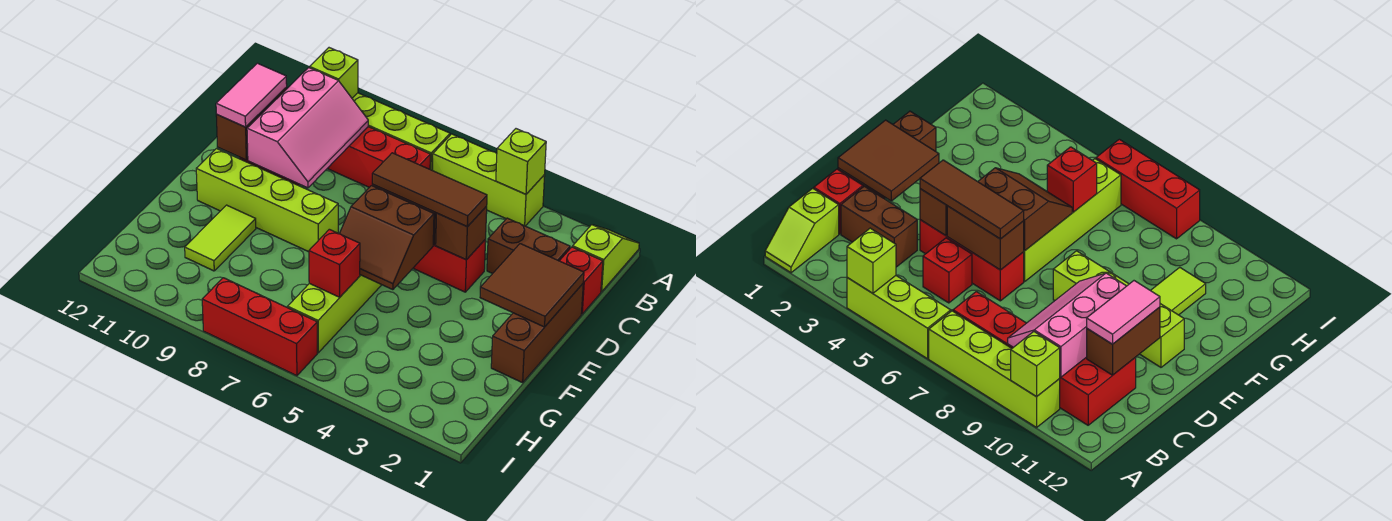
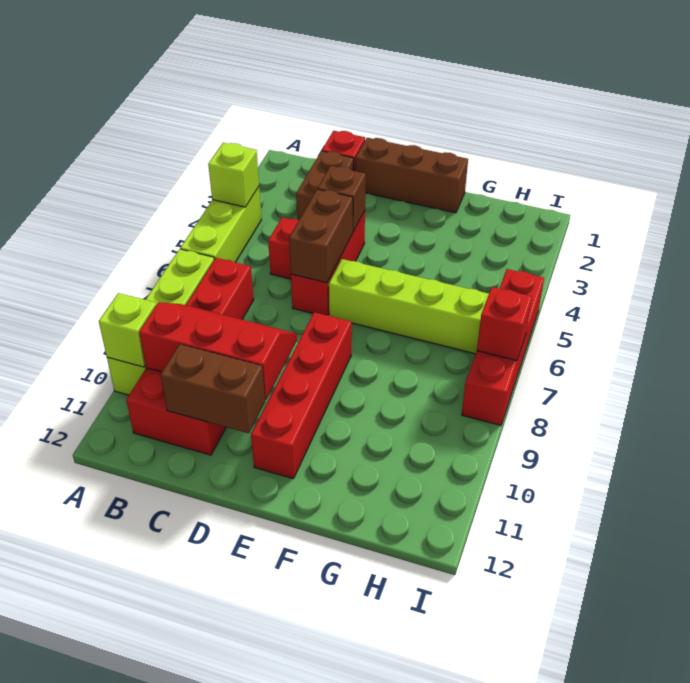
lime slope A1:B1 level 1 top B -> none
pink slope B9:D10 level 2 top 10 -> red slope B9:D10 level 2 top 10
pink tile C11:D11 level 3 -> none
brown tile D1:E2 level 2 -> none
brown tile D4:D6 level 3 -> none
brown slope E5:F6 level 2 top E -> none
lime brick E8:E11 level 1 -> red brick E8:E11 level 1
lime tile F10:G10 level 1 -> none
red brick G6 level 2 -> red brick I7 level 2
red brick I6:I8 level 1 -> red brick I5:I8 level 1

